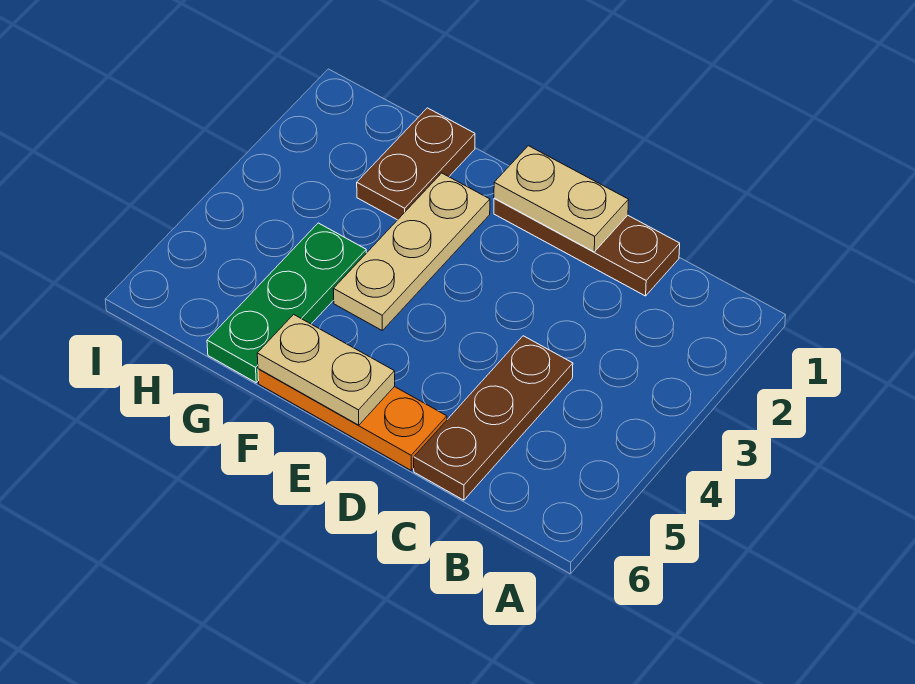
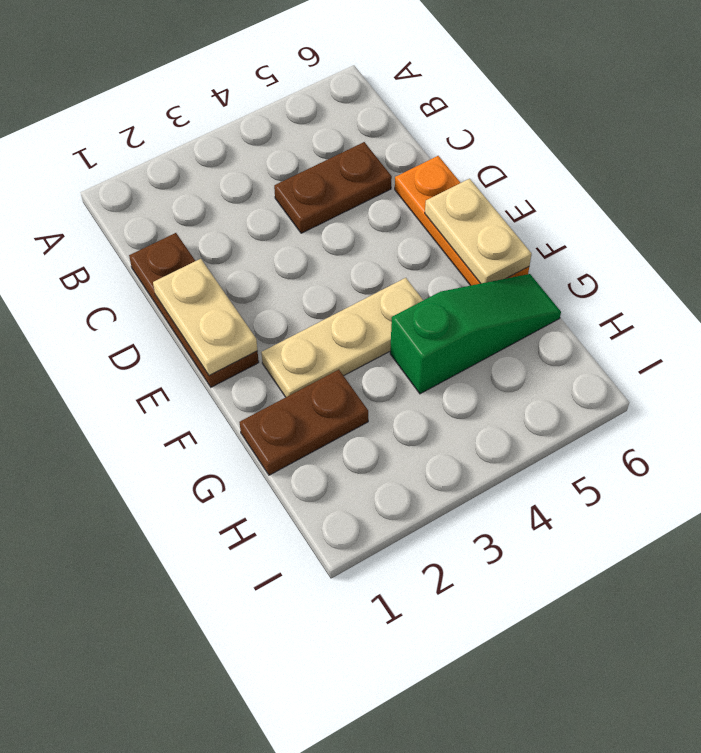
brown plate C4:C6 level 1 -> brown plate C4:C5 level 1
green plate G4:G6 level 1 -> green slope G4:G6 level 1 top 4

